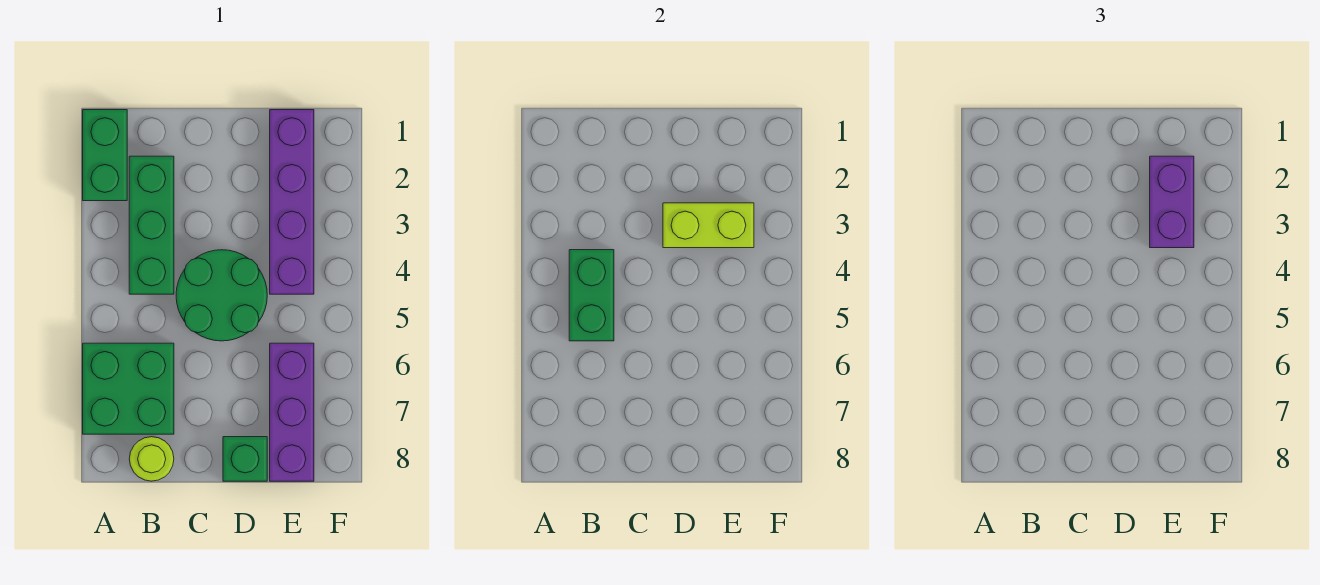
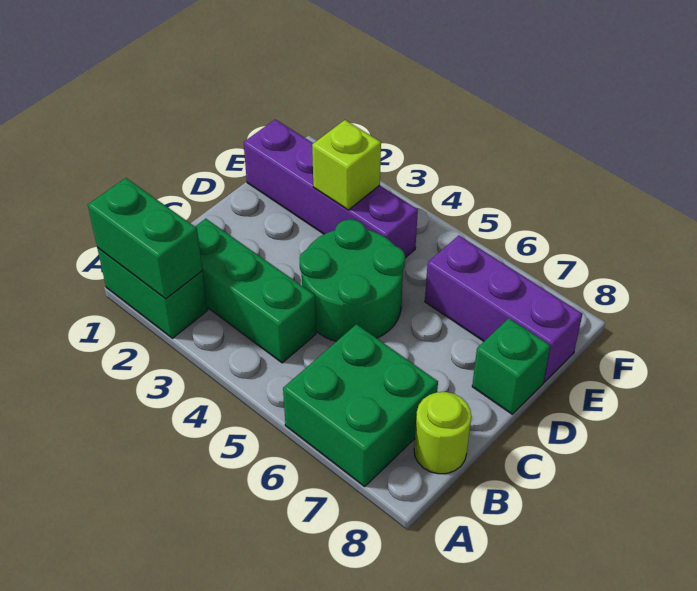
green brick B4:B5 level 2 -> green brick A1:A2 level 2
lime brick D3:E3 level 2 -> lime brick E3 level 2
purple brick E2:E3 level 3 -> none

